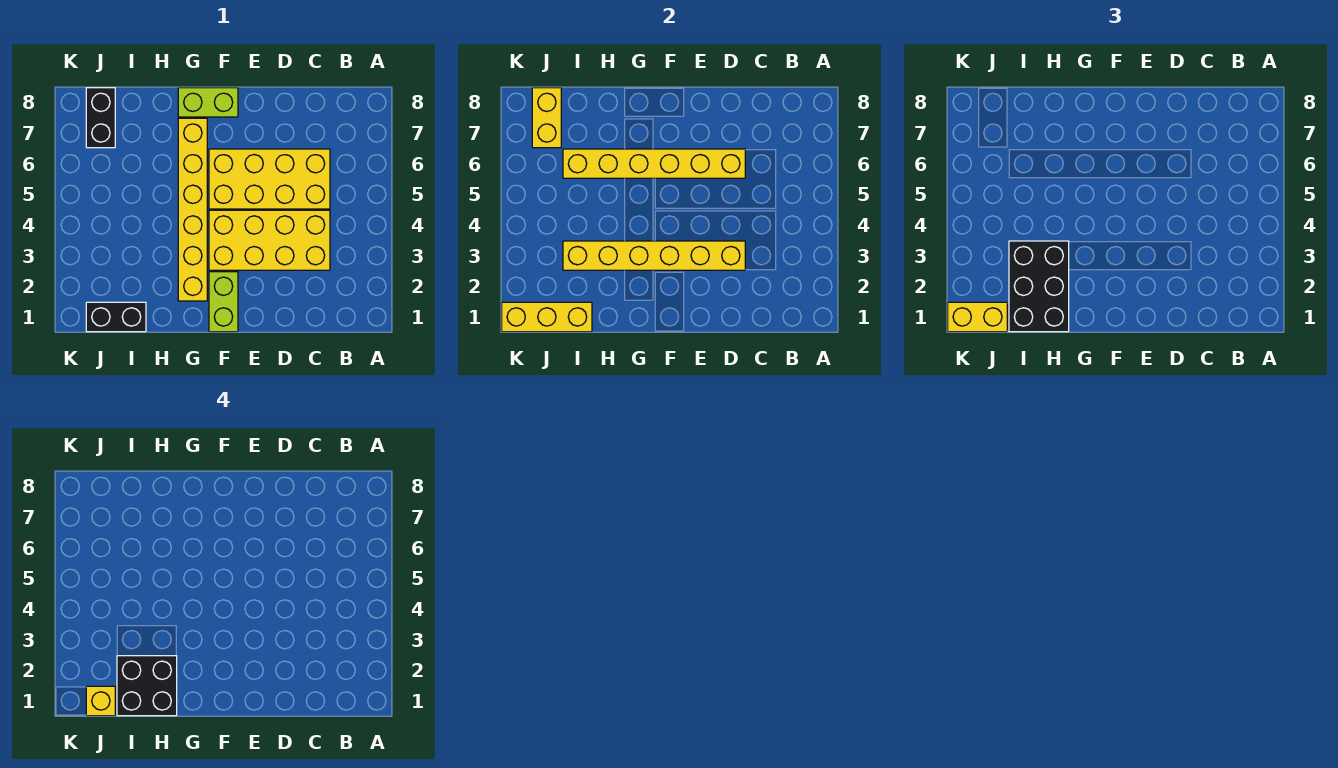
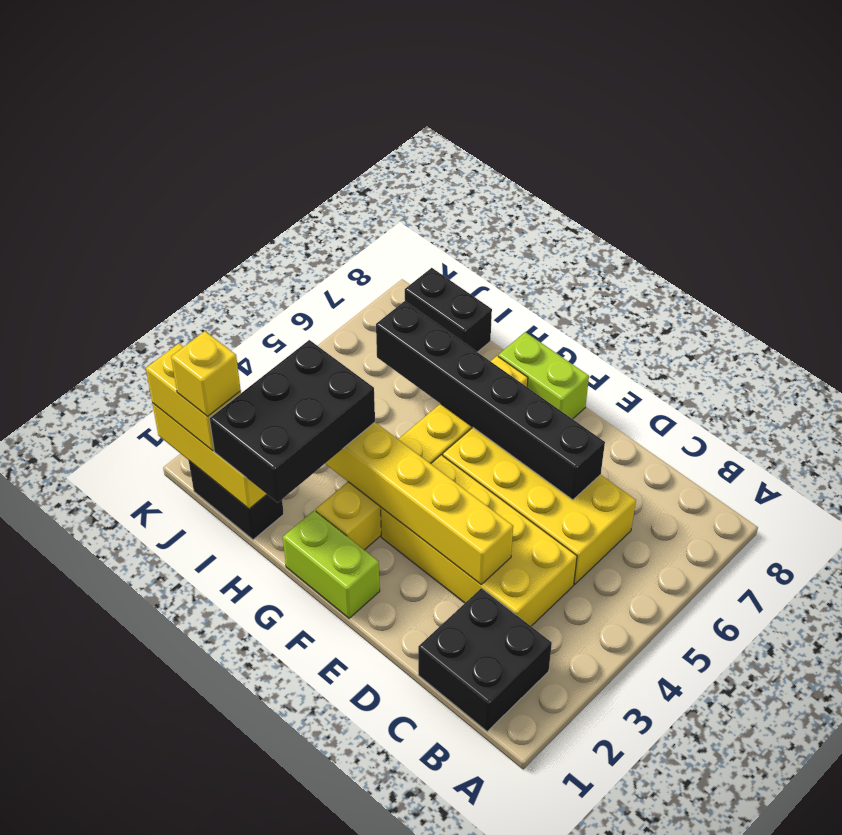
yellow brick D6:I6 level 2 -> black brick D6:I6 level 2
lime brick F1:F2 level 1 -> lime brick F1:G1 level 1
black brick H1:I2 level 4 -> black brick B1:C2 level 1
black brick J7:J8 level 1 -> black brick I8:J8 level 1
yellow brick J7:J8 level 2 -> none

